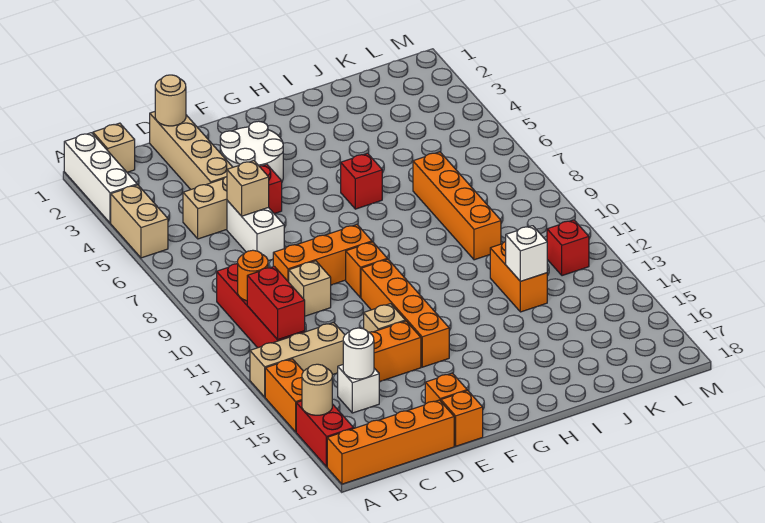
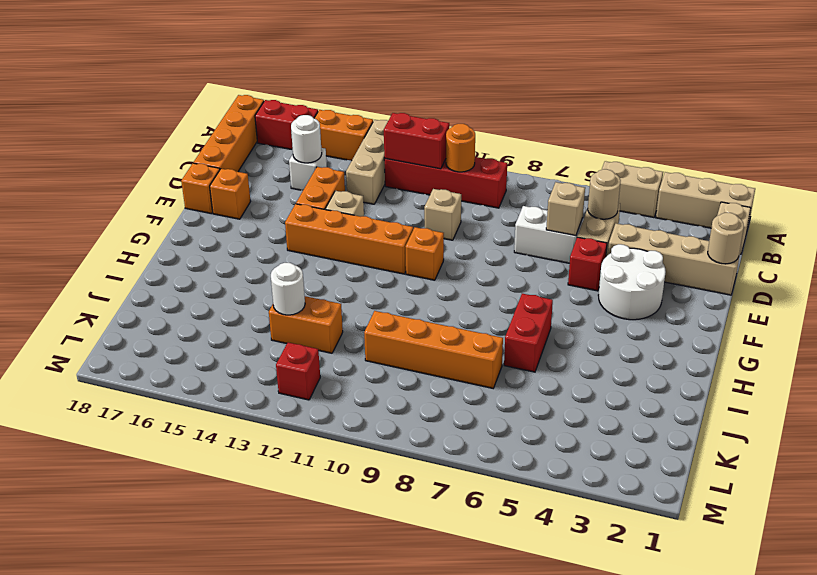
white brick A1:A3 level 1 -> tan brick A1:A3 level 1
tan round brick A16 level 2 -> tan round brick C5 level 2
orange brick D9:F9 level 1 -> none
red brick H6 level 1 -> red brick H6:I6 level 1
white brick J13 level 2 -> white round brick J13 level 2

